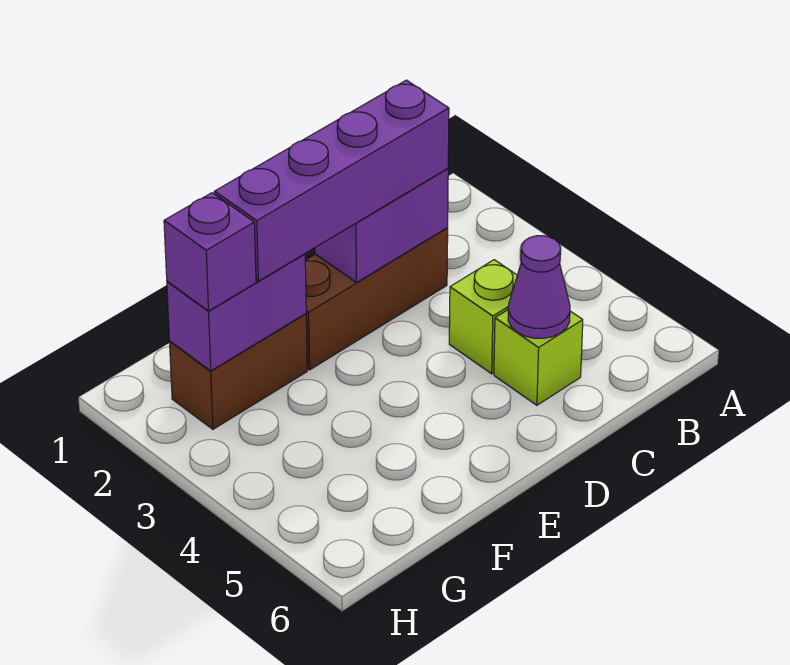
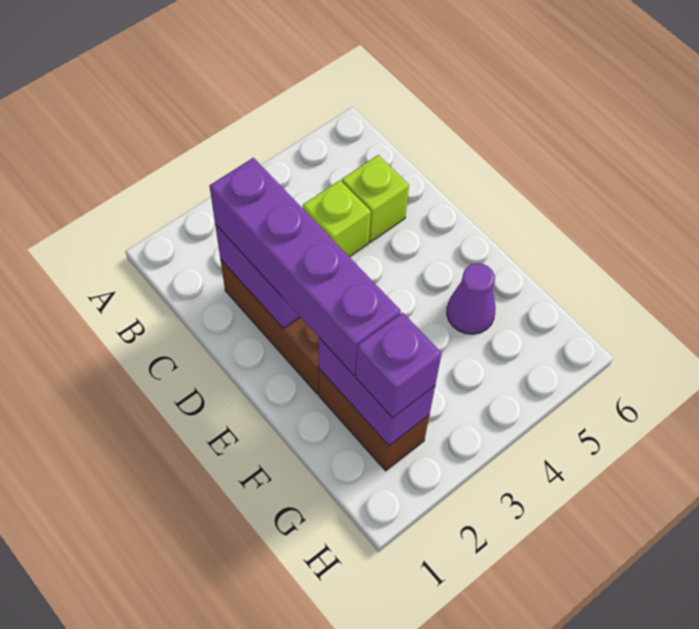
purple cone C5 level 2 -> purple cone F5 level 1

